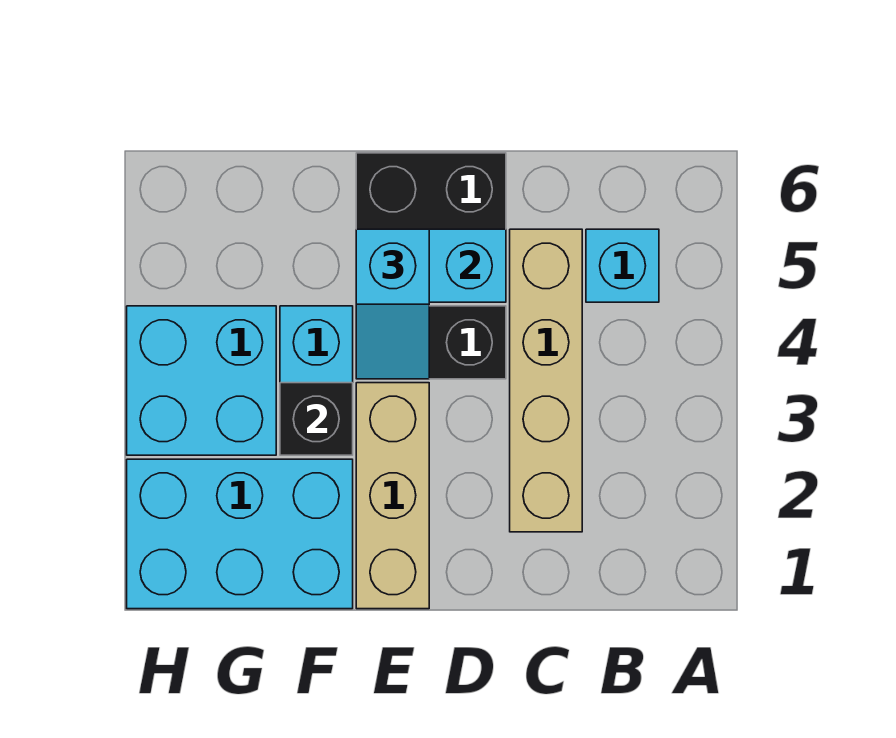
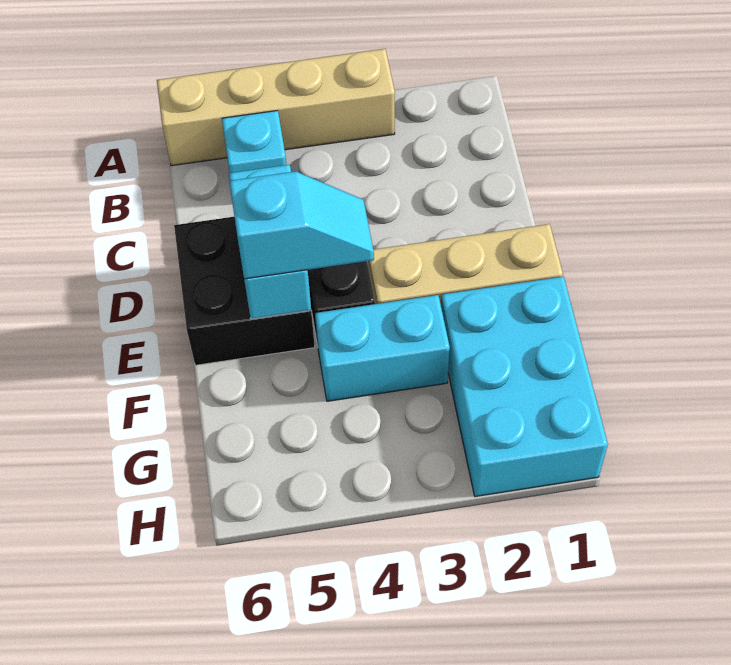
tan brick C2:C5 level 1 -> tan brick A3:A6 level 1
black brick F3 level 2 -> none
cyan brick G3:H4 level 1 -> none

